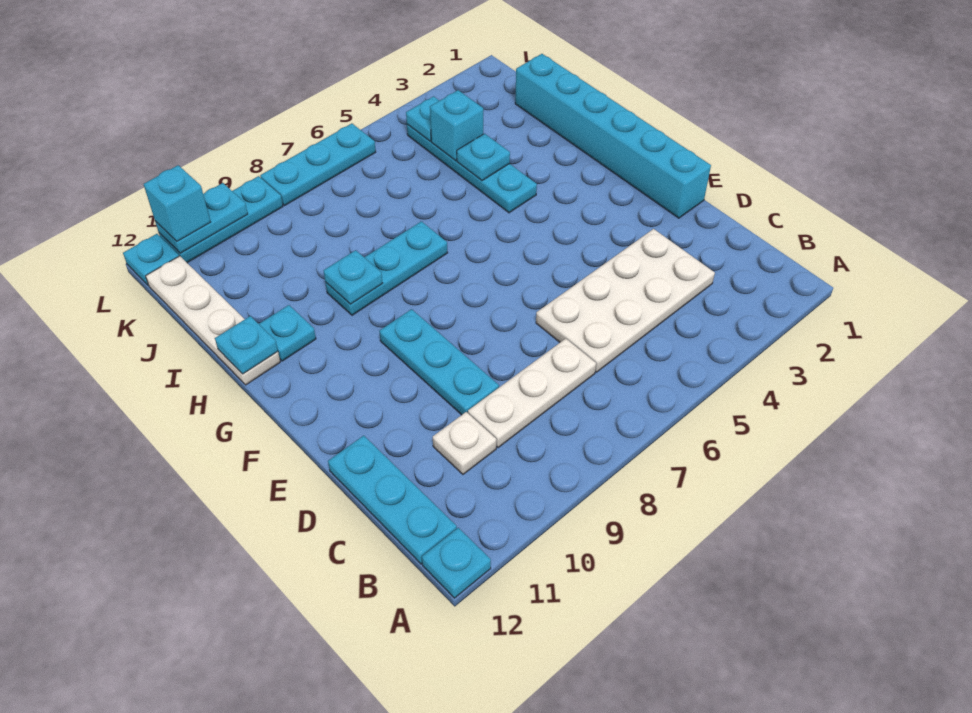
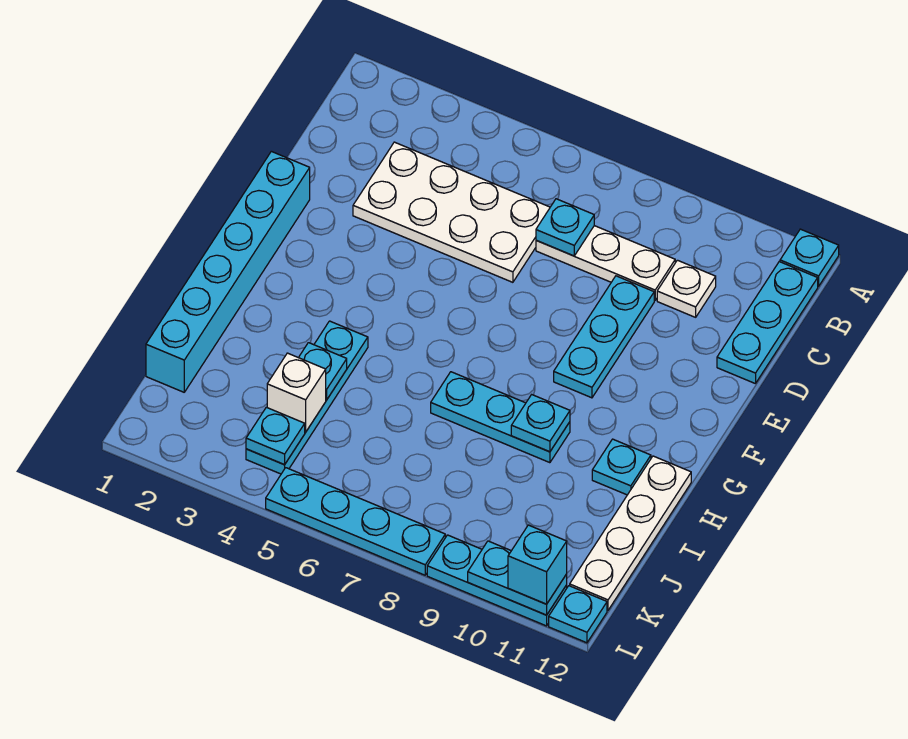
cyan plate H12 level 2 -> cyan plate C7 level 2
cyan brick J4 level 2 -> white brick J4 level 2
cyan plate L6:L8 level 1 -> cyan plate L5:L8 level 1

